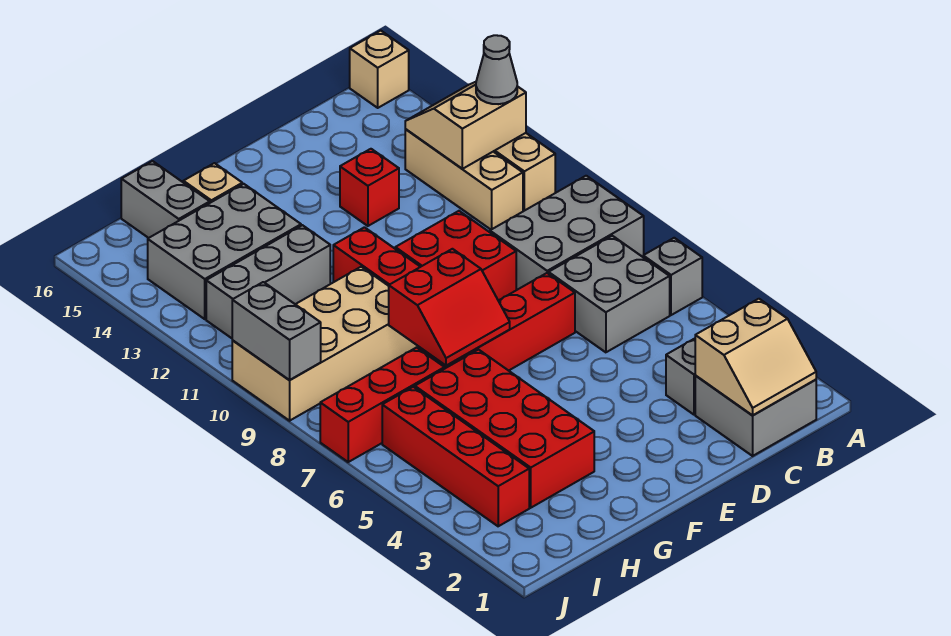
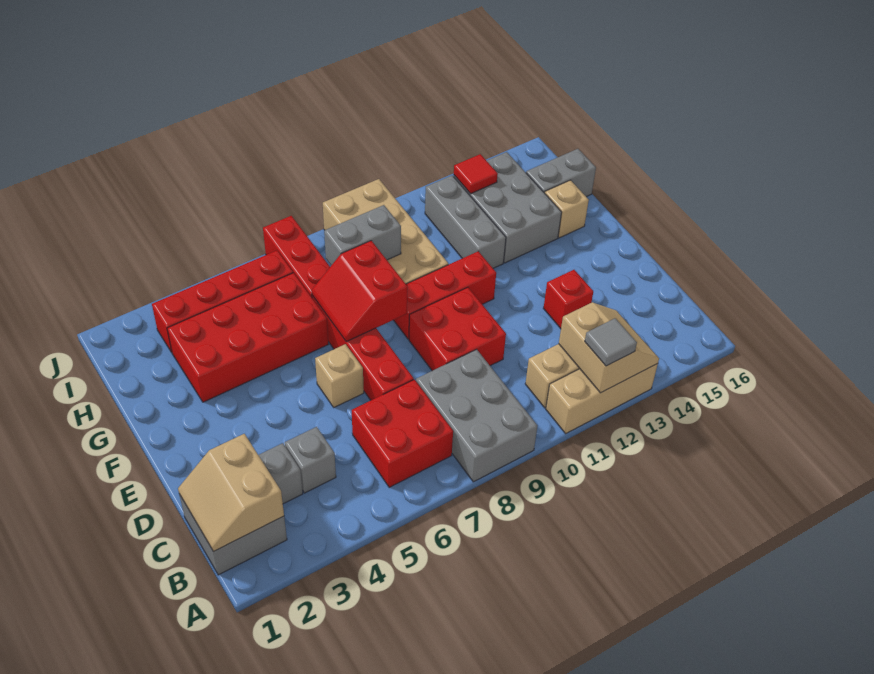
grey brick A6 level 1 -> grey brick C4 level 1
grey cone A12 level 3 -> grey tile A12 level 3
tan brick A16 level 1 -> tan brick E6 level 1
grey brick B6:C7 level 1 -> red brick B6:C7 level 1
none -> red tile I13 level 2
grey brick J9:J10 level 2 -> grey brick H8:H9 level 2

